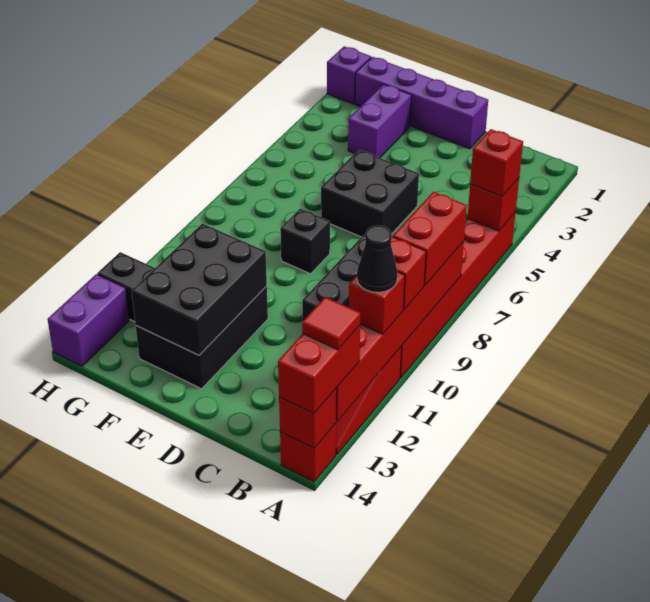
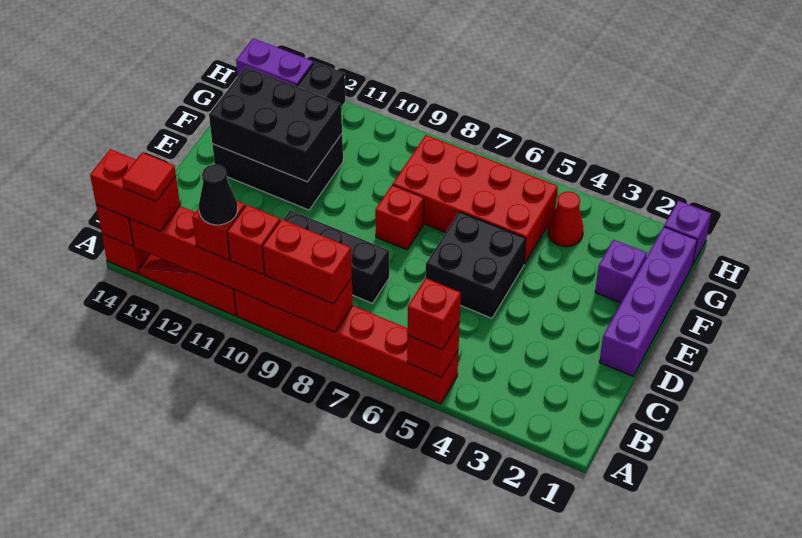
black brick E8 level 1 -> red brick E8 level 1
purple brick F2:F3 level 1 -> purple brick F2 level 1
none -> red brick F5:G8 level 1
none -> red cone G4 level 1

